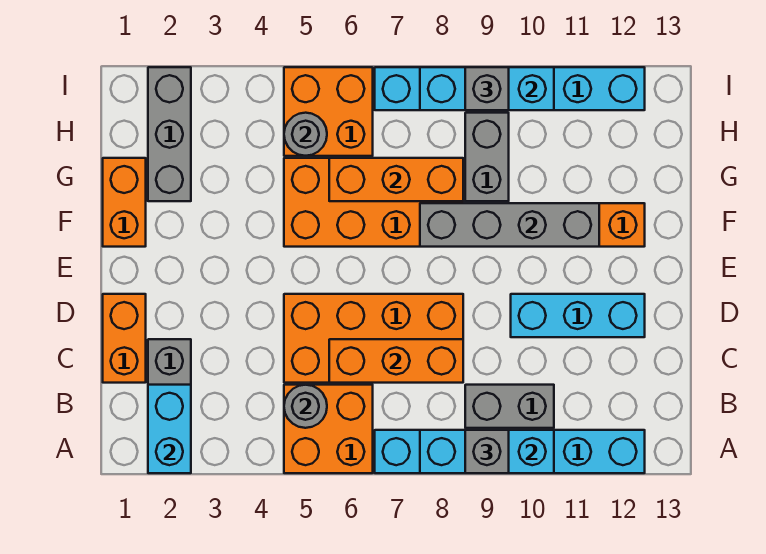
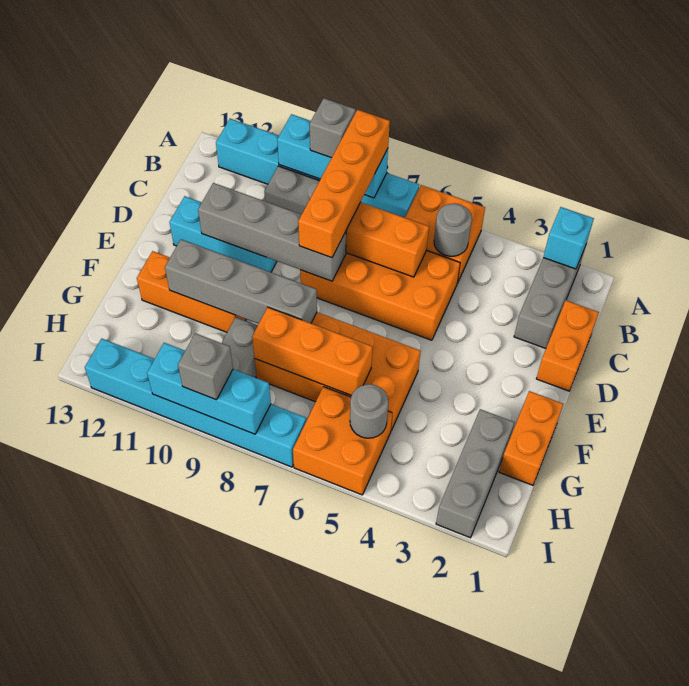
cyan brick A2:B2 level 2 -> cyan brick A2 level 2
none -> orange brick A8:D8 level 3
none -> grey brick D8:D11 level 2

